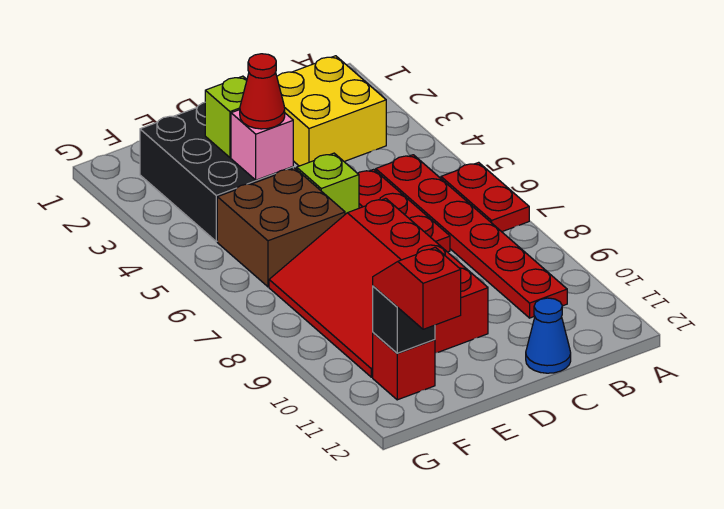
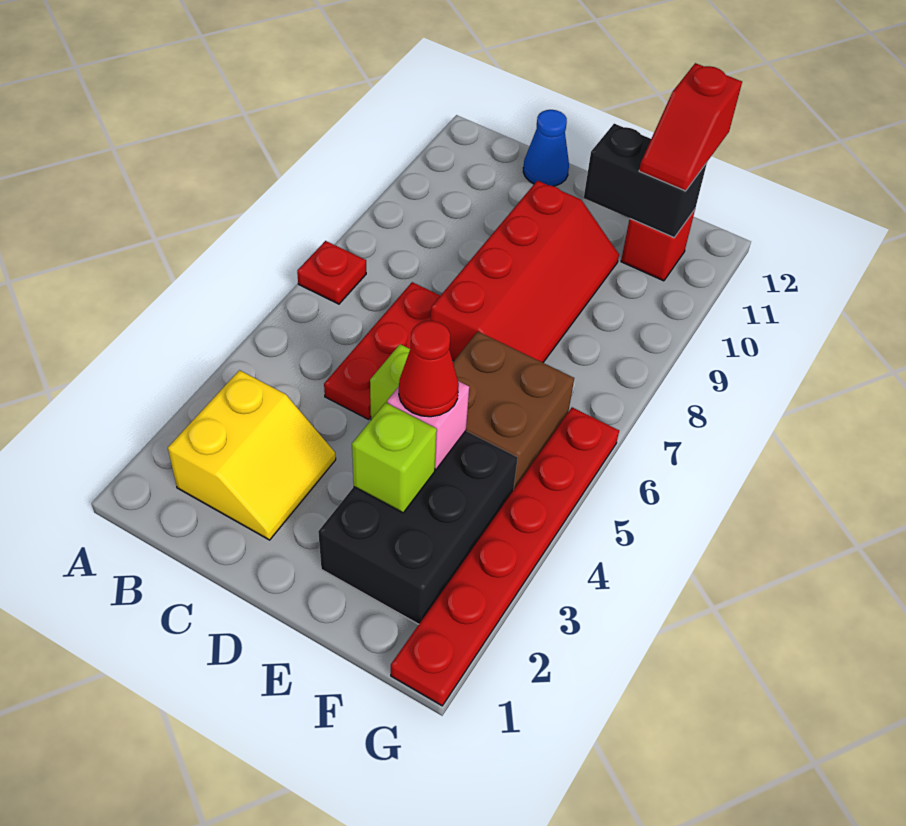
red plate A6:A7 level 1 -> red plate A7 level 1
yellow brick B2:C3 level 1 -> yellow slope B2:C3 level 1 top B
red plate B5:B10 level 1 -> red plate G1:G6 level 1
red slope D7:F10 level 1 top D -> red slope D7:E10 level 1 top D
black brick F11 level 2 -> black brick E11:F11 level 2

